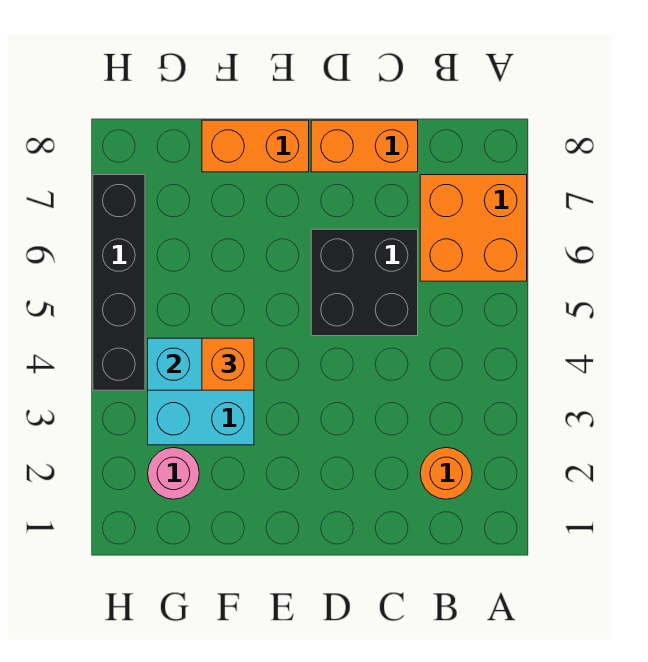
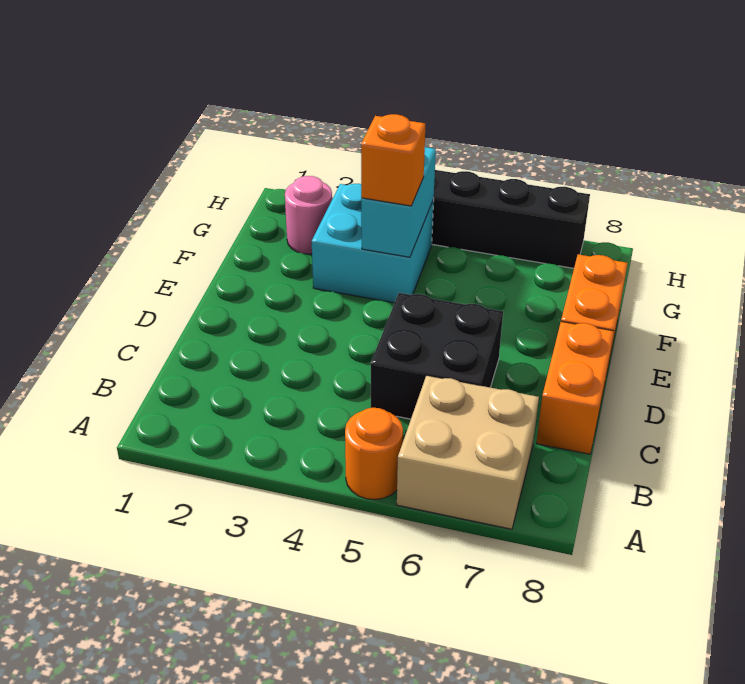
orange brick A6:B7 level 1 -> tan brick A6:B7 level 1
orange round brick B2 level 1 -> orange round brick A5 level 1

